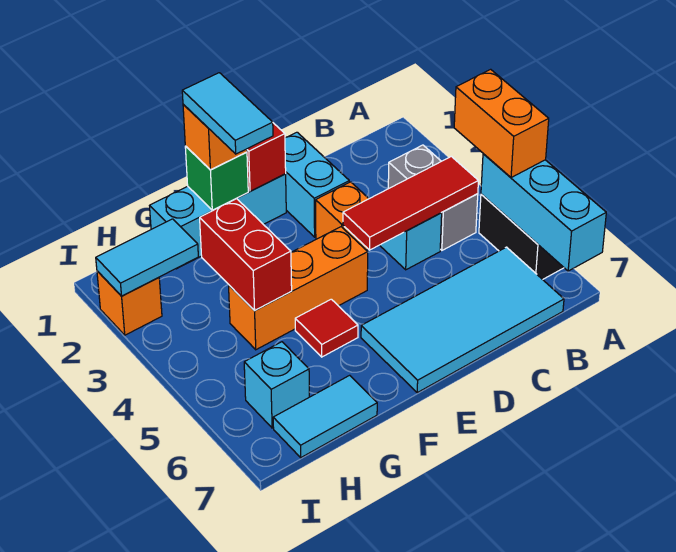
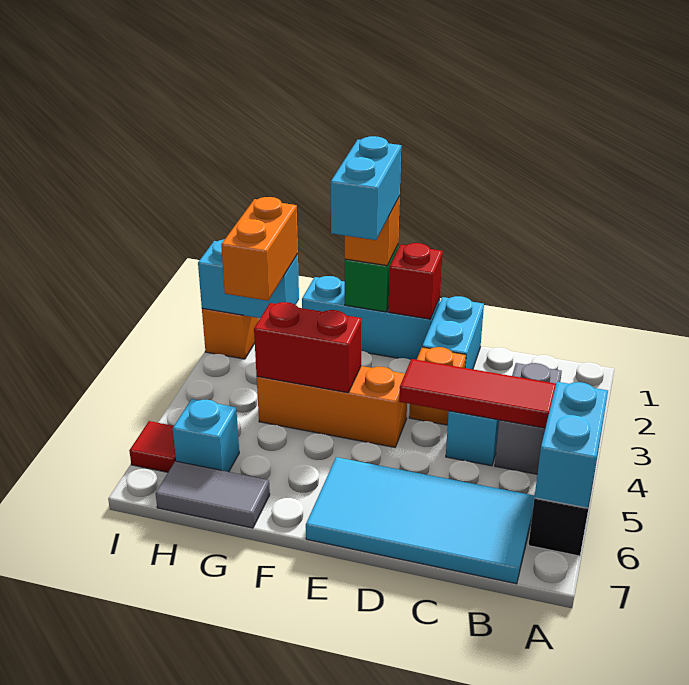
orange brick A4:A5 level 3 -> orange brick H2:H3 level 3
cyan brick A5:A7 level 2 -> cyan brick A5:A6 level 2
cyan tile F1:F2 level 4 -> cyan brick F1:F2 level 4
red tile F5 level 1 -> red tile I6 level 1
red brick G3:G4 level 2 -> red brick F4:G4 level 2
cyan tile G7:H7 level 1 -> grey tile G7:H7 level 1
cyan tile H2:I2 level 2 -> cyan brick H2:I2 level 2

